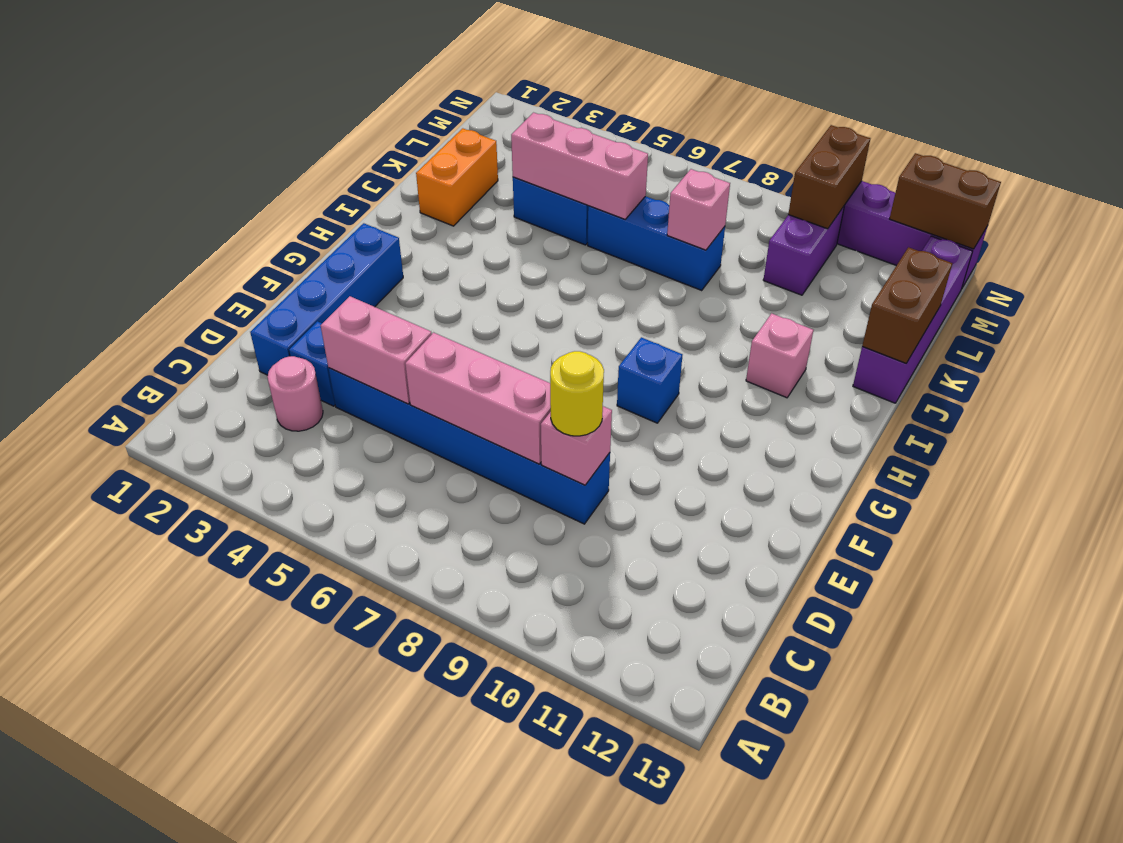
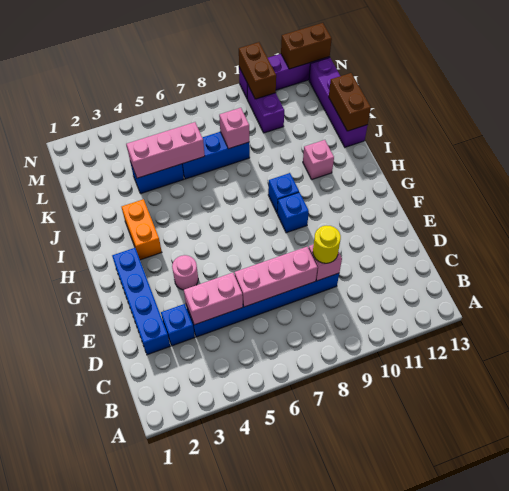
pink round brick C3 level 1 -> pink round brick F4 level 1
none -> blue brick H9 level 1
orange brick J2:K2 level 1 -> orange brick H3:I3 level 1

